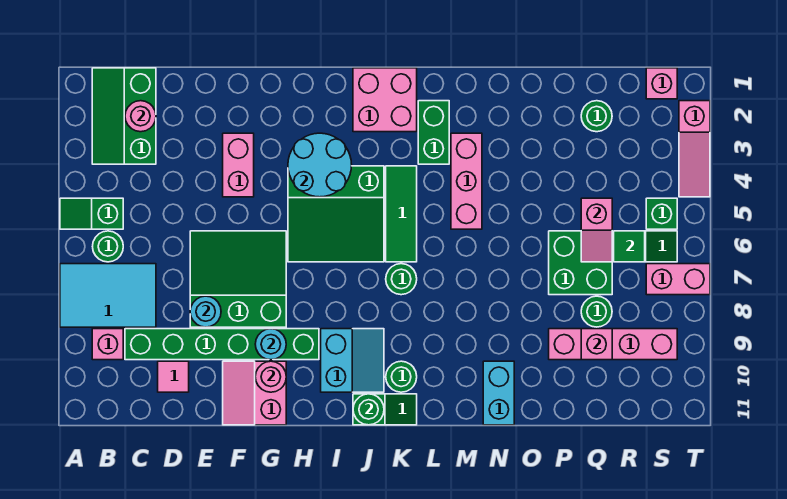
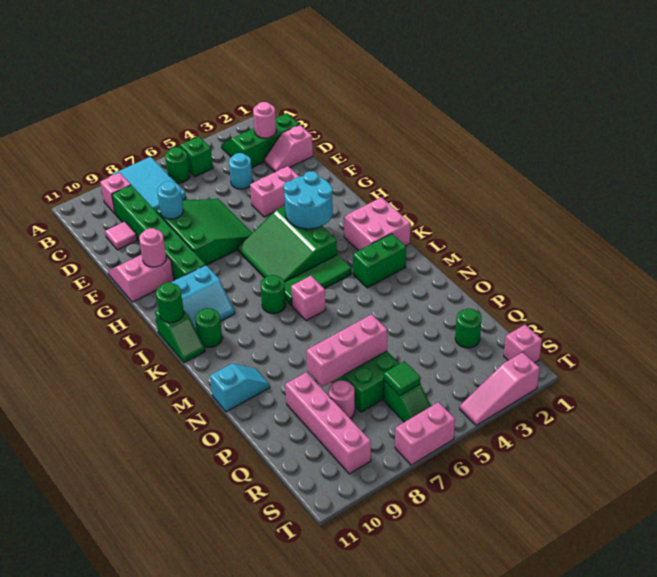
cyan round brick G9 level 2 -> cyan round brick D4 level 1
pink brick M3:M5 level 1 -> pink brick P6:P8 level 2
cyan brick N10:N11 level 1 -> cyan slope N10:N11 level 1 top 11
pink slope Q5:Q6 level 2 top 5 -> pink slope D1:D2 level 1 top 1
green round brick Q8 level 1 -> pink round brick Q8 level 1
pink brick Q9 level 2 -> pink brick L6 level 1
green brick S5 level 1 -> none
pink brick S7:T7 level 1 -> pink brick T6:T7 level 1

